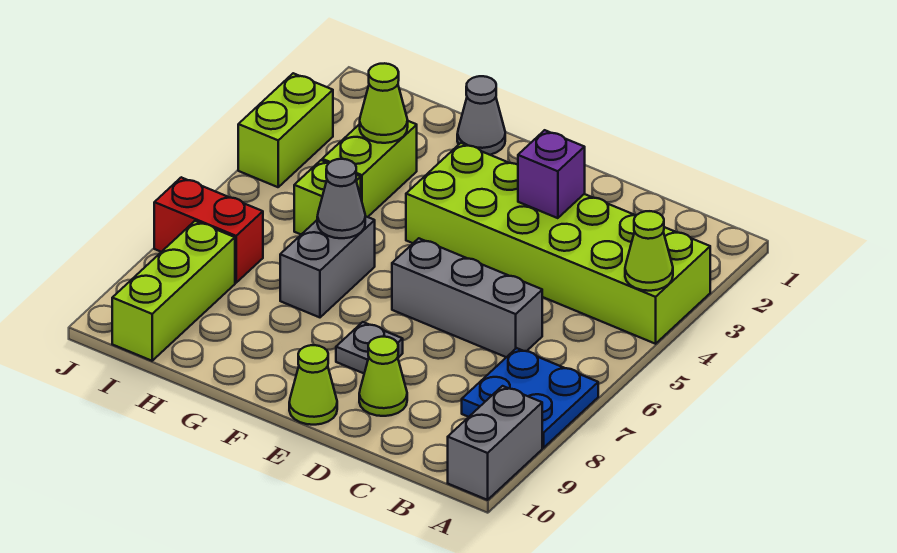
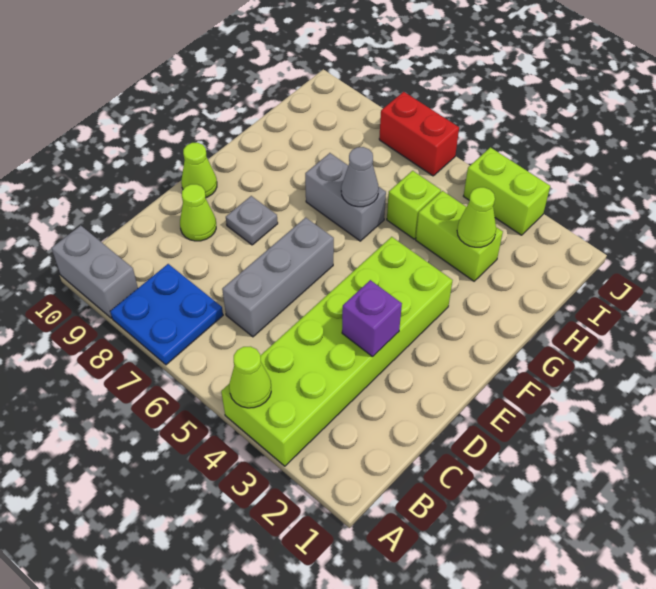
grey cone G1 level 1 -> none
red brick I7:J7 level 1 -> red brick J6:J7 level 1
lime brick I8:I10 level 1 -> none

